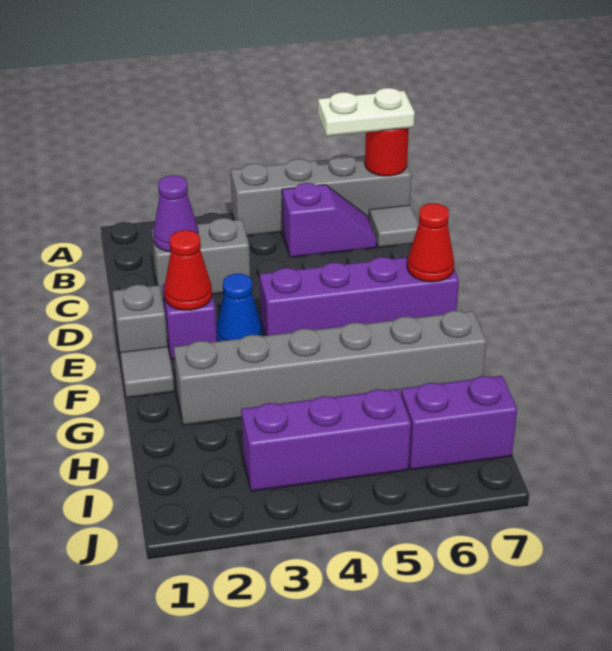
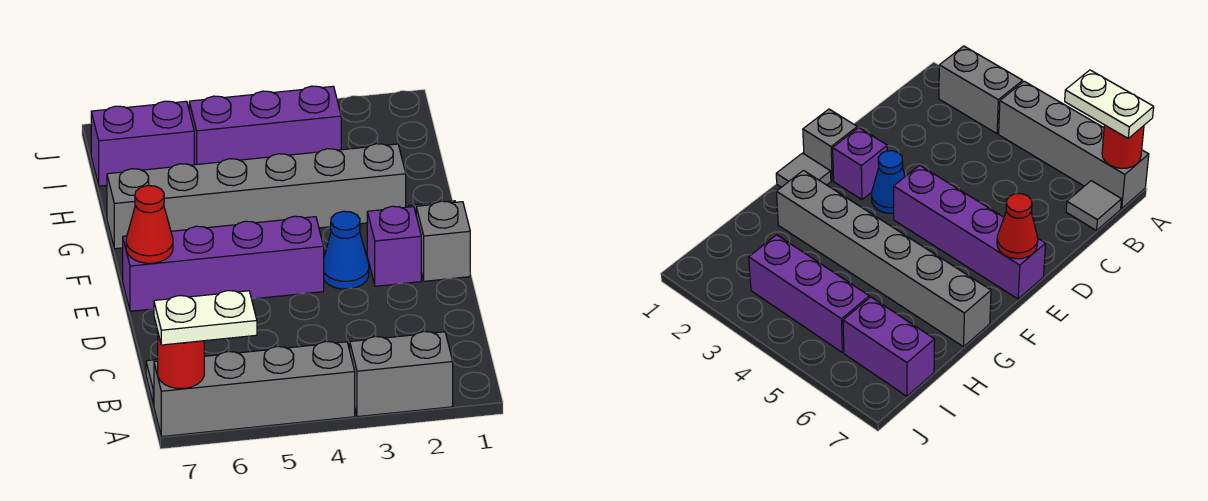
purple slope B5:B6 level 1 top 5 -> none
grey brick C2:C3 level 1 -> grey brick A2:A3 level 1
purple cone C2 level 2 -> none
red cone E2 level 2 -> none

